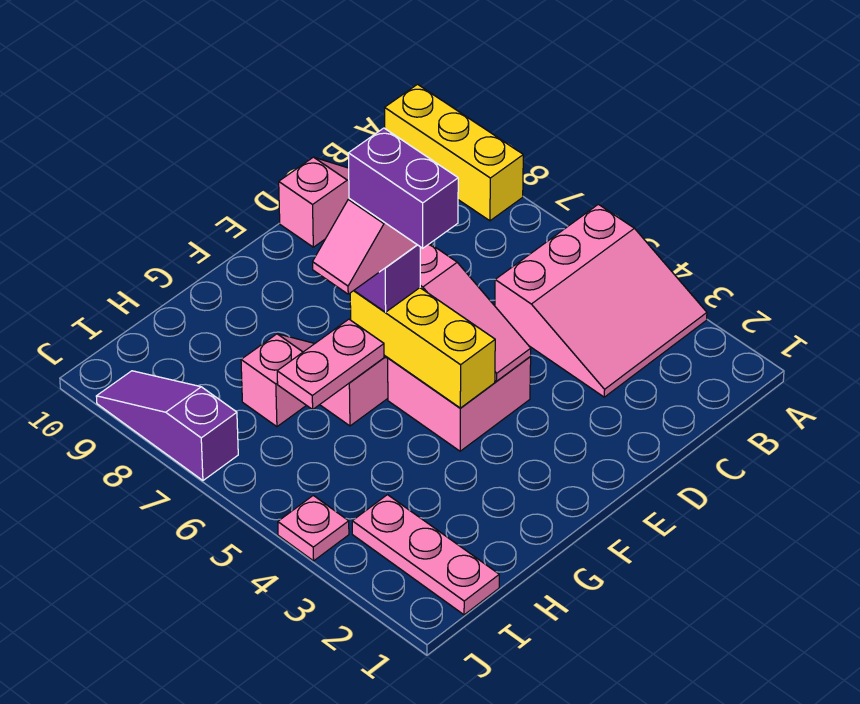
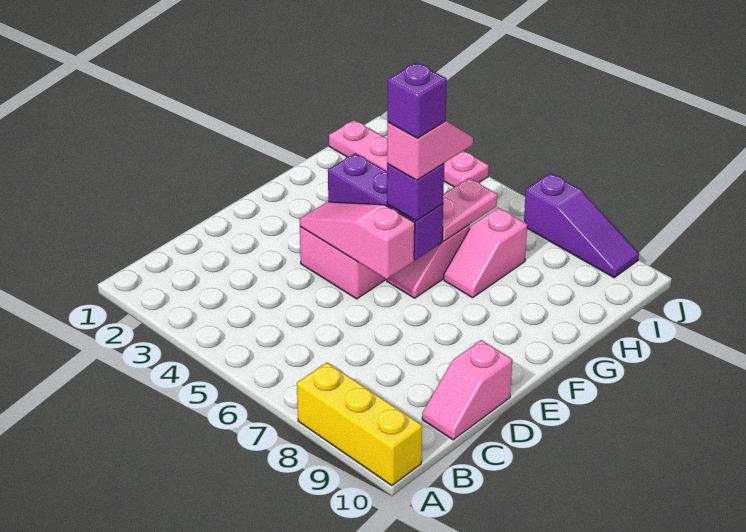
pink slope A3:C5 level 1 top 5 -> none
yellow brick F4:F6 level 2 -> purple brick F4:F6 level 2
purple brick F5:F6 level 5 -> purple brick F6 level 5

